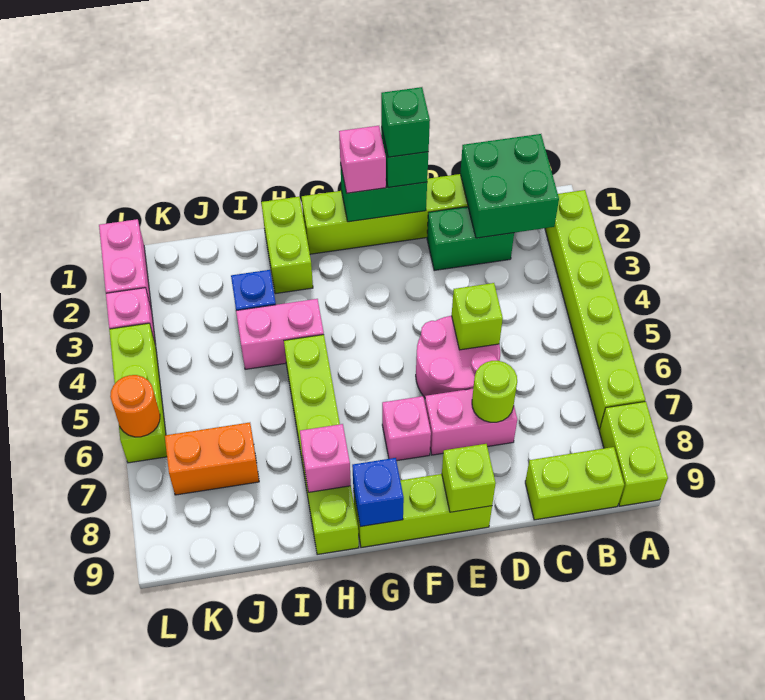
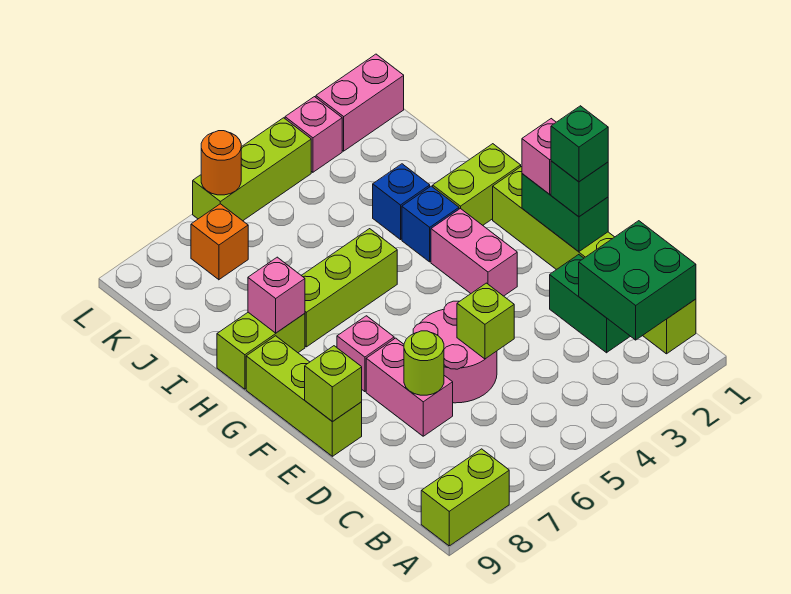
lime brick A2:A7 level 1 -> none
lime brick B9:C9 level 1 -> none
blue brick G9 level 2 -> blue brick H3 level 1
pink brick H4:I4 level 1 -> pink brick F3:G3 level 1
orange brick J7:K7 level 1 -> orange brick K7 level 1

